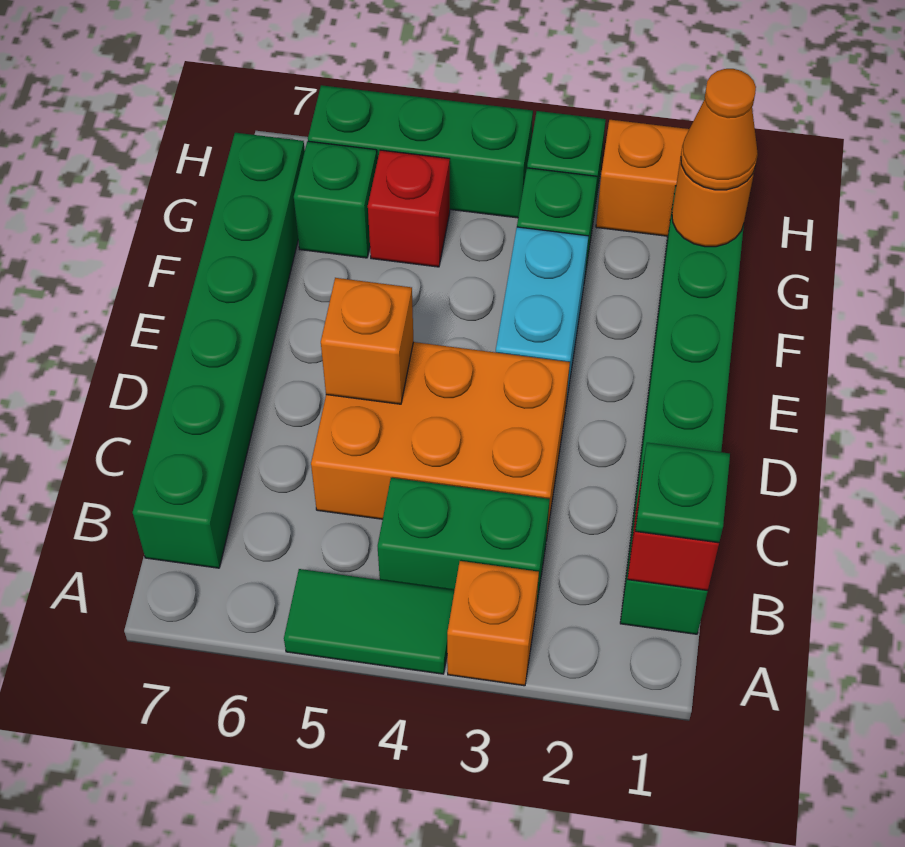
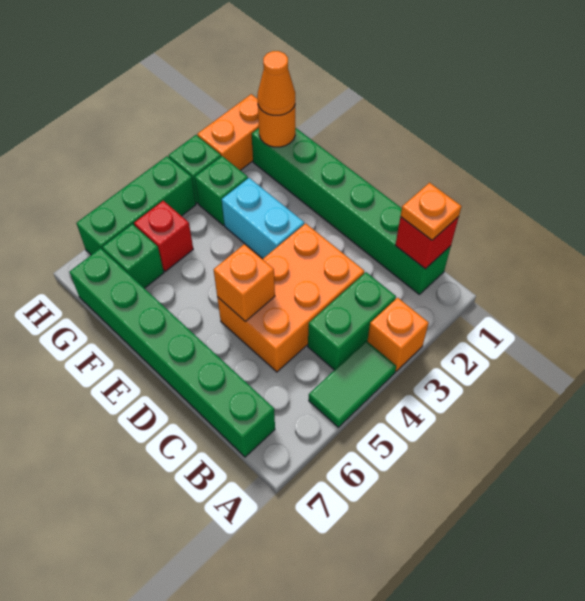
green plate B1 level 3 -> orange plate B1 level 3

